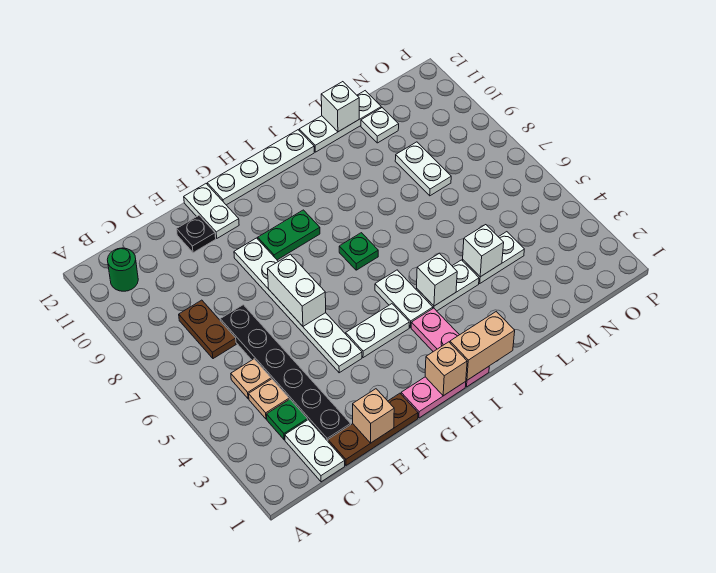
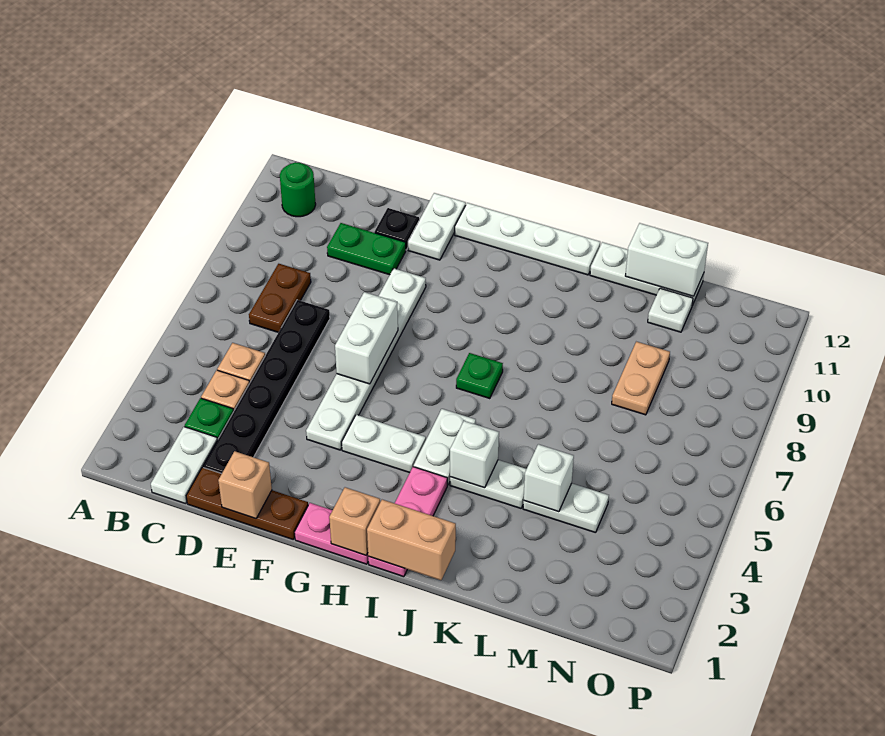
green plate G9:H9 level 1 -> green plate D10:E10 level 1
white brick L12 level 2 -> white brick L12:M12 level 2
white plate M8:M9 level 1 -> tan plate M8:M9 level 1

